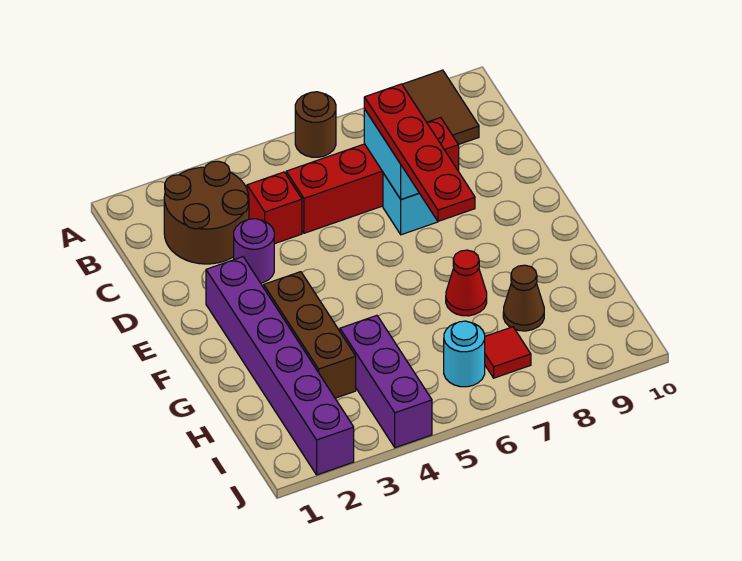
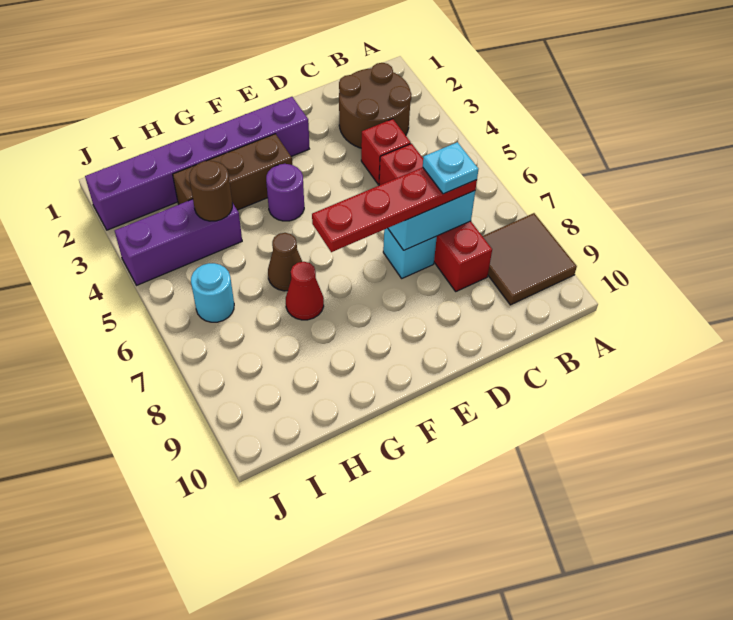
brown round brick A6 level 1 -> brown round brick H4 level 2
none -> cyan plate C7 level 4
purple round brick D3 level 1 -> purple round brick F4 level 1
brown cone H8 level 1 -> brown cone G6 level 1
red tile I7 level 1 -> none

